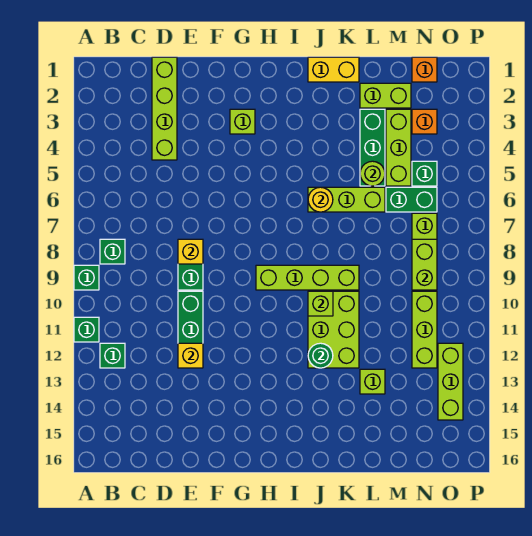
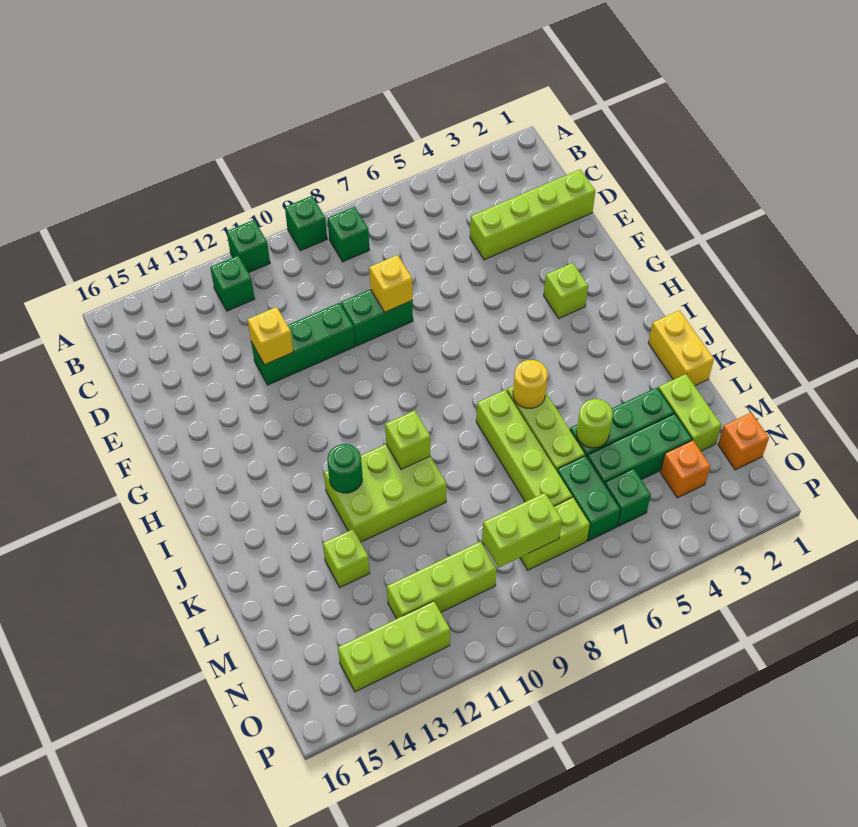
lime brick H9:K9 level 1 -> lime brick J7:M7 level 1
lime brick M3:M5 level 1 -> green brick M3:M5 level 1

